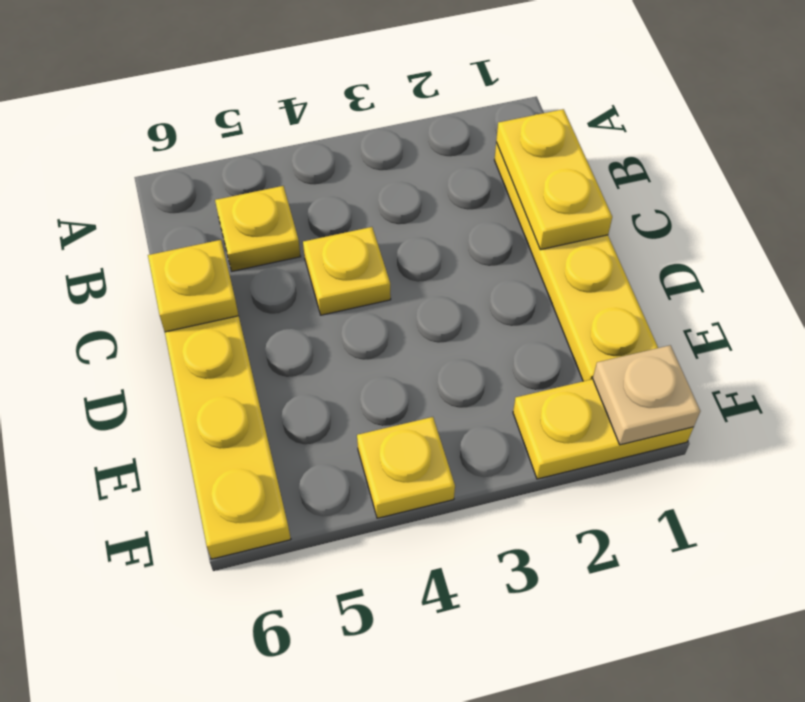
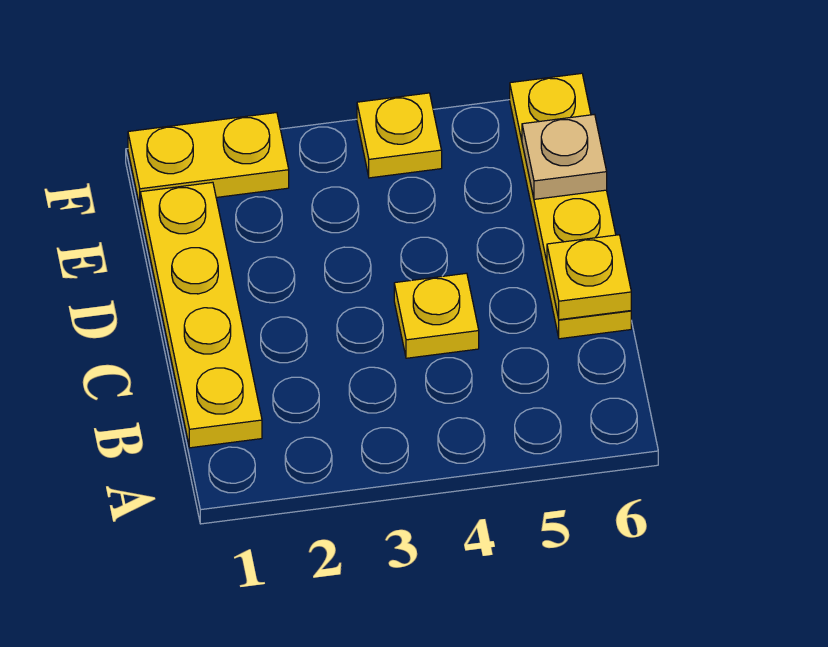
yellow plate B1:C1 level 2 -> none
yellow plate B5 level 1 -> none
tan plate F1 level 2 -> tan plate E6 level 2

